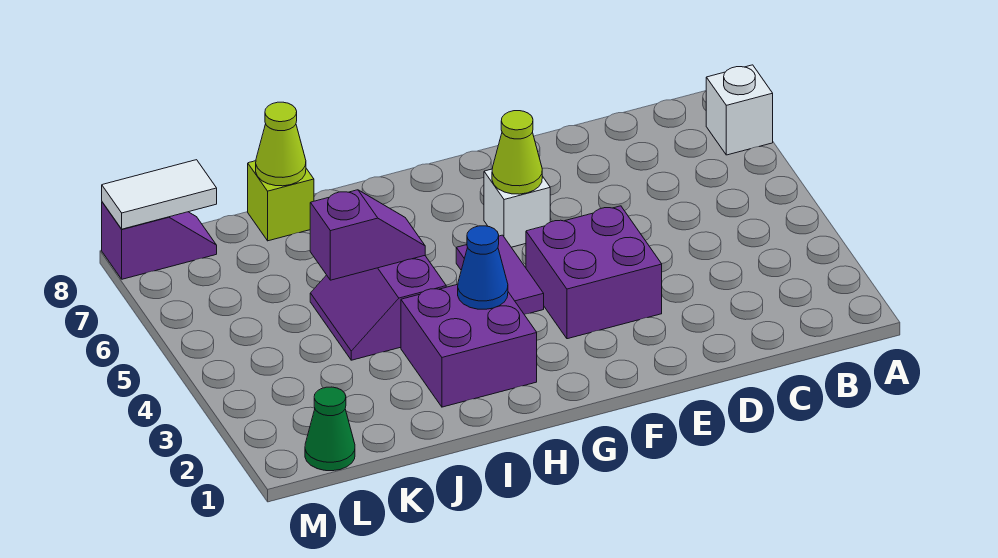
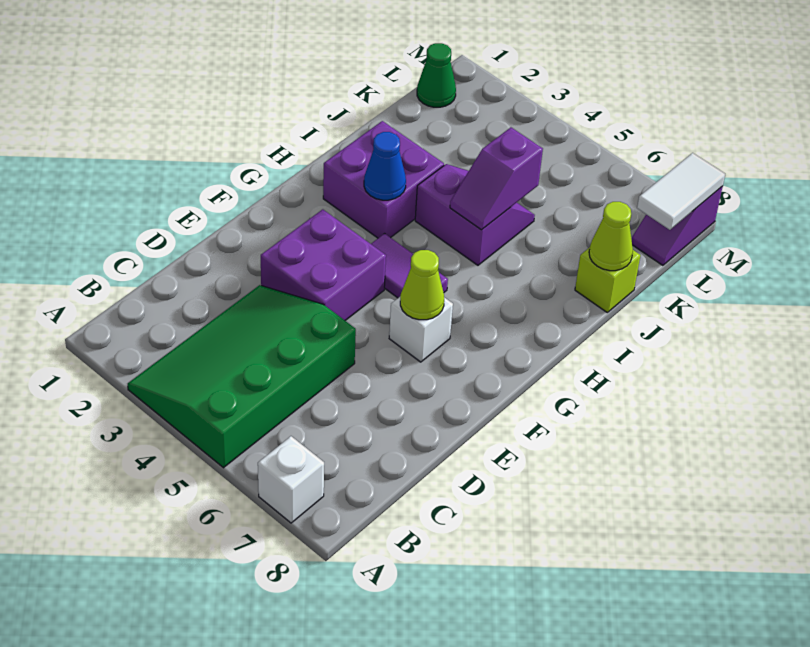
none -> green slope A3:D5 level 1 top 5

